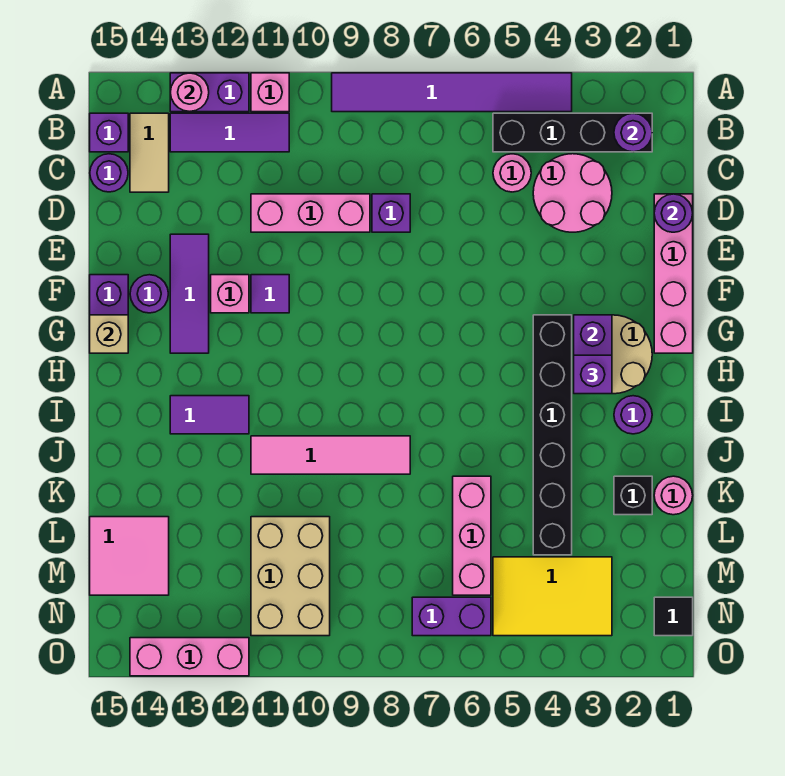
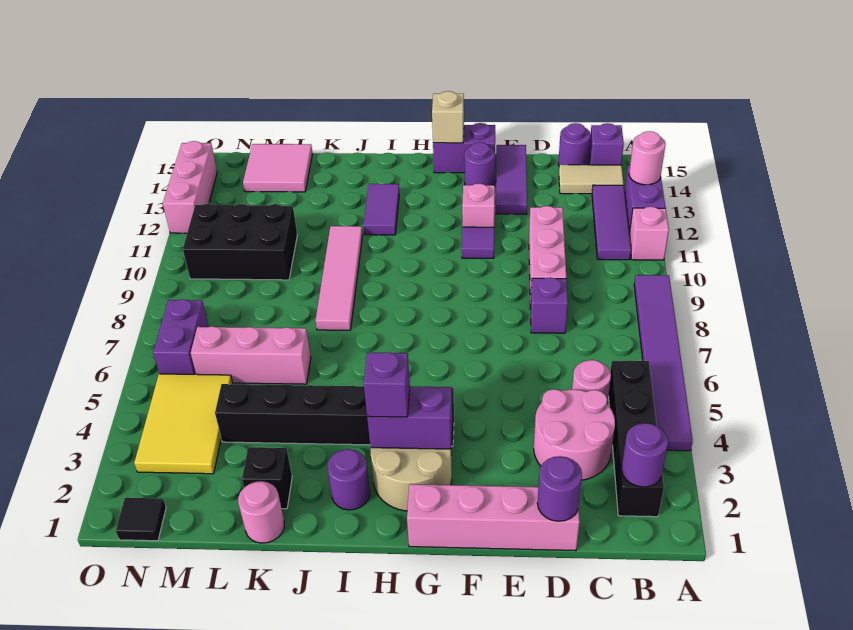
purple tile E13:G13 level 1 -> purple tile E13:E15 level 1
tan brick L10:N11 level 1 -> black brick L10:N11 level 1

